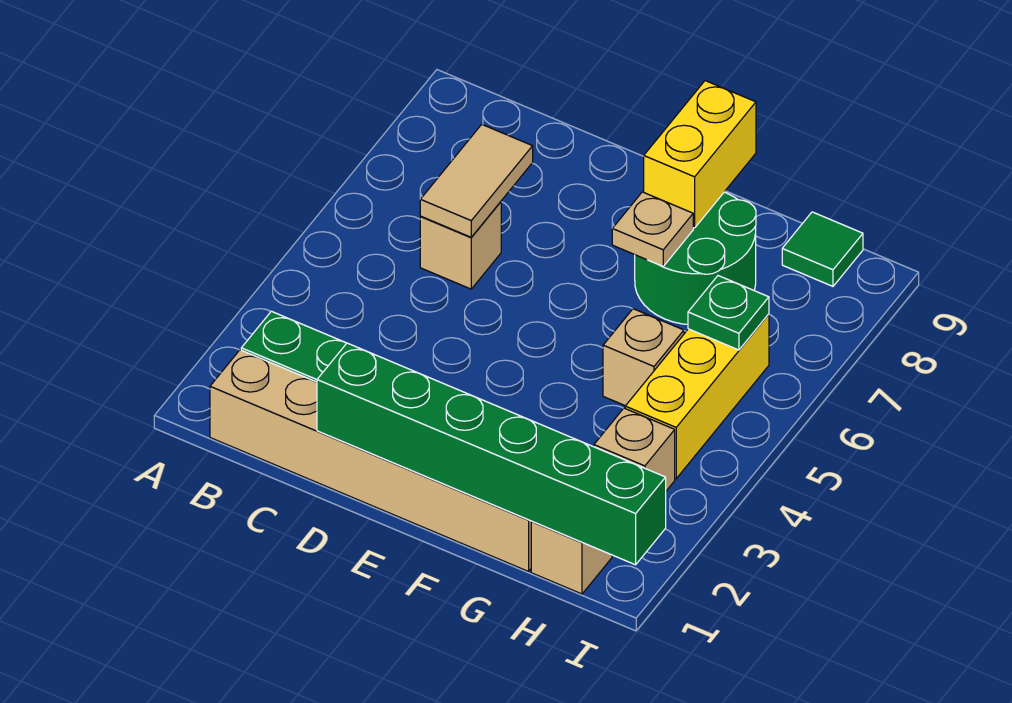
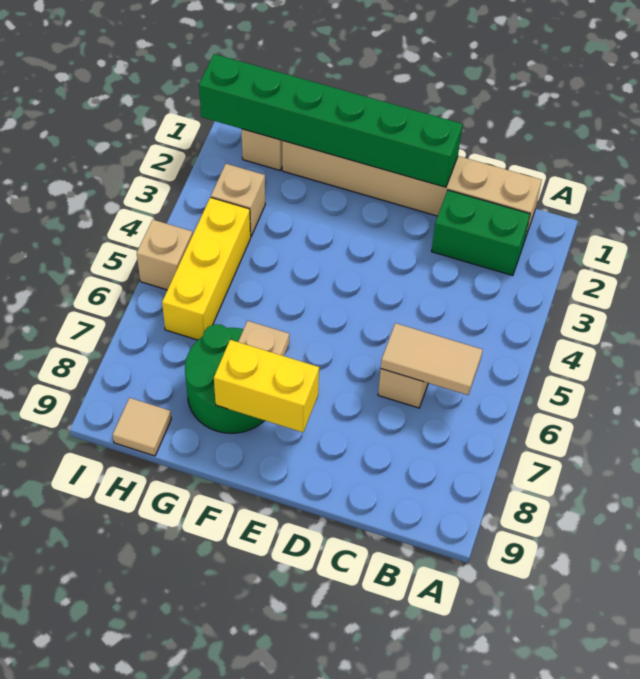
tan tile C6:C7 level 2 -> tan tile B6:C6 level 2
yellow brick F8:F9 level 2 -> yellow brick E8:F8 level 2
tan brick G5 level 1 -> tan brick I5 level 1
green plate H6 level 2 -> none
green tile H9 level 1 -> tan tile H9 level 1

